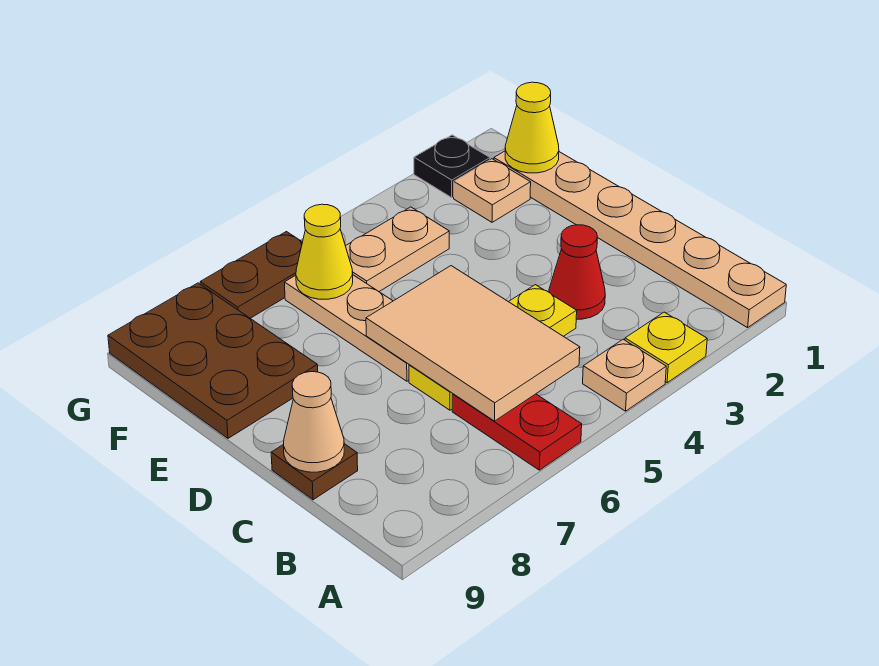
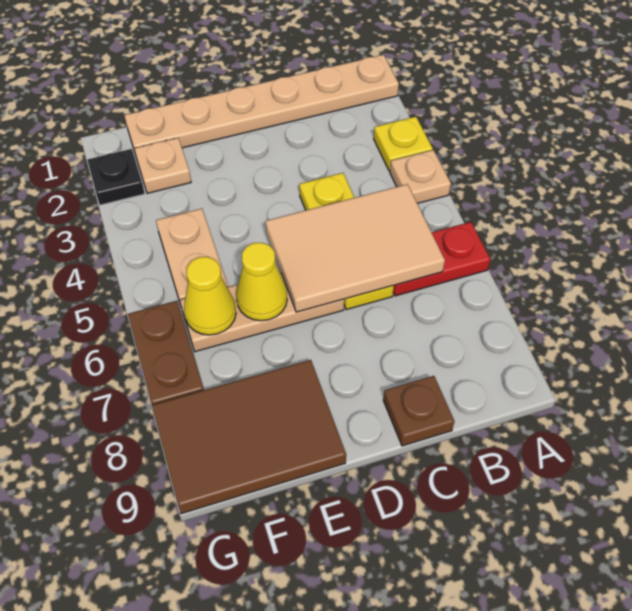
red cone C3 level 1 -> none
tan cone C9 level 2 -> none
brown plate E8:G9 level 1 -> brown tile E8:G9 level 1
yellow cone F1 level 2 -> yellow cone E6 level 2

